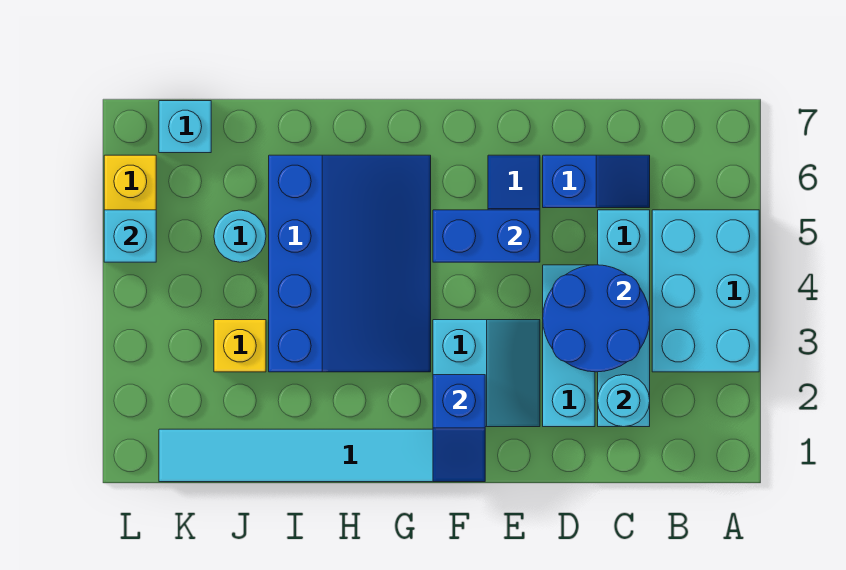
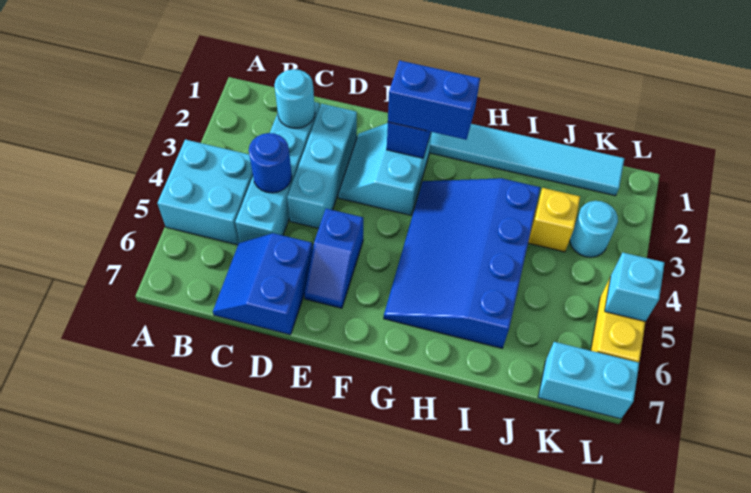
cyan brick A3:B5 level 1 -> cyan brick A4:B5 level 1
blue round brick C3:D4 level 2 -> blue round brick C4 level 2
blue slope C6:D6 level 1 top D -> blue slope C6:D7 level 1 top D
blue brick E5:F5 level 2 -> blue brick F2:G2 level 3
cyan round brick J5 level 1 -> cyan round brick K3 level 1
cyan brick K7 level 1 -> cyan brick K7:L7 level 1

